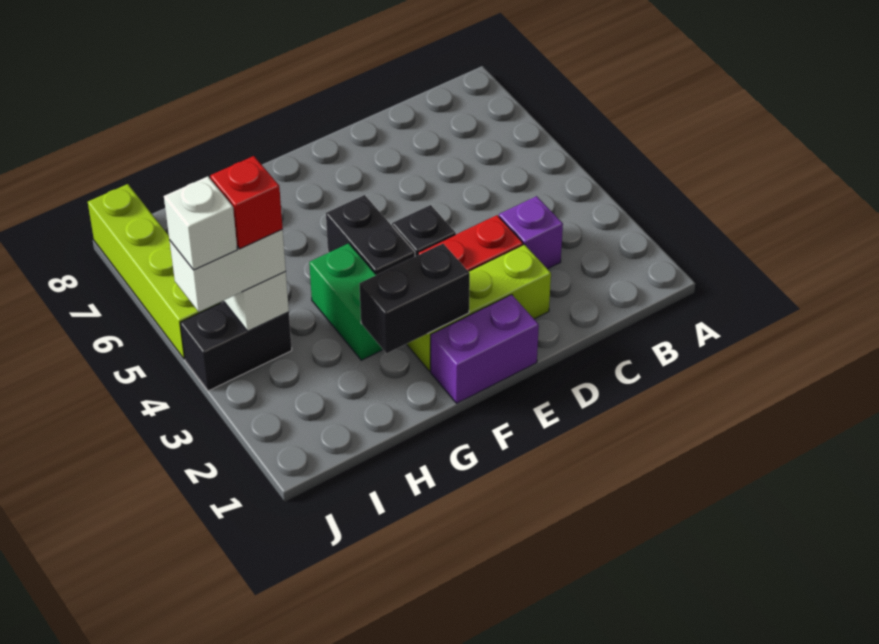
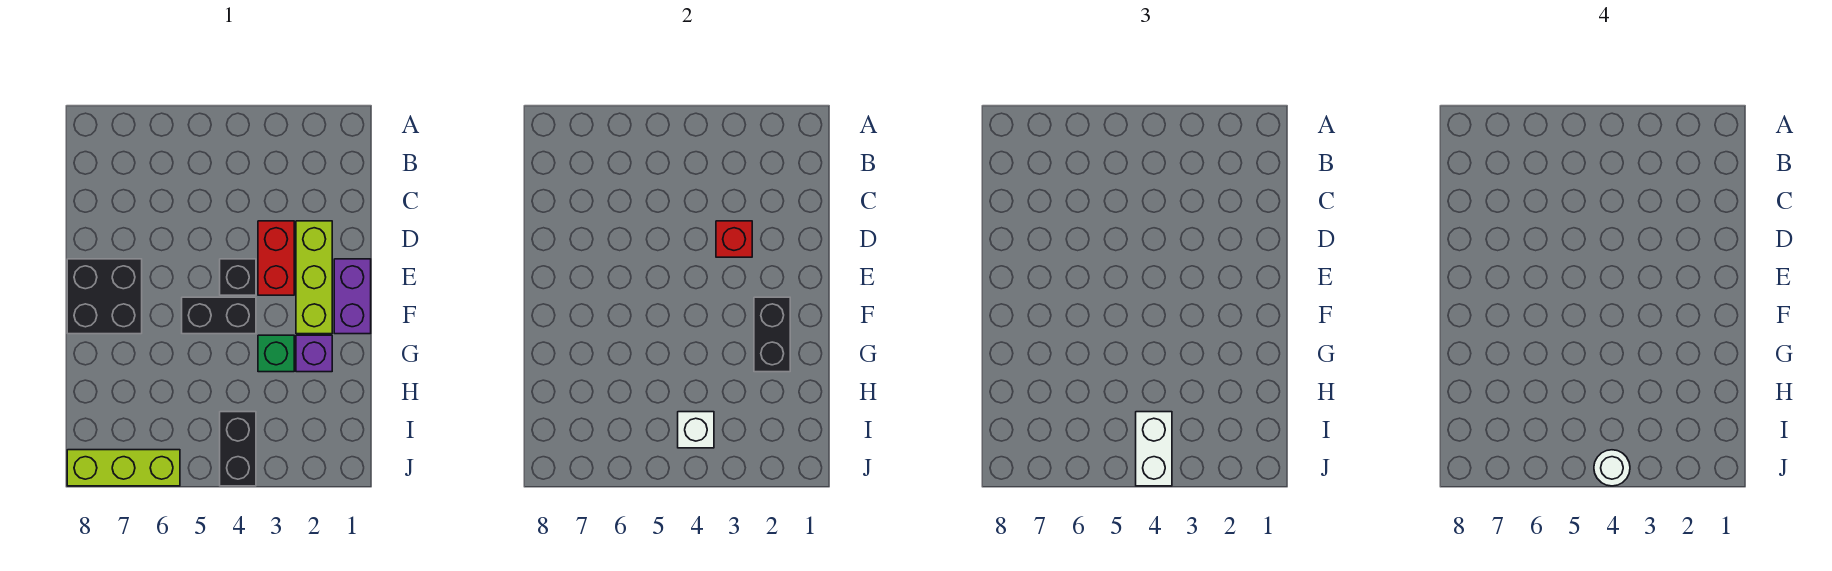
purple brick C3 level 1 -> purple brick G2 level 1
none -> black brick E7:F8 level 1
green brick G3:G4 level 1 -> green brick G3 level 1
red brick I4 level 4 -> red brick D3 level 2
white brick J4 level 4 -> white round brick J4 level 4
lime brick J5:J8 level 1 -> lime brick J6:J8 level 1

